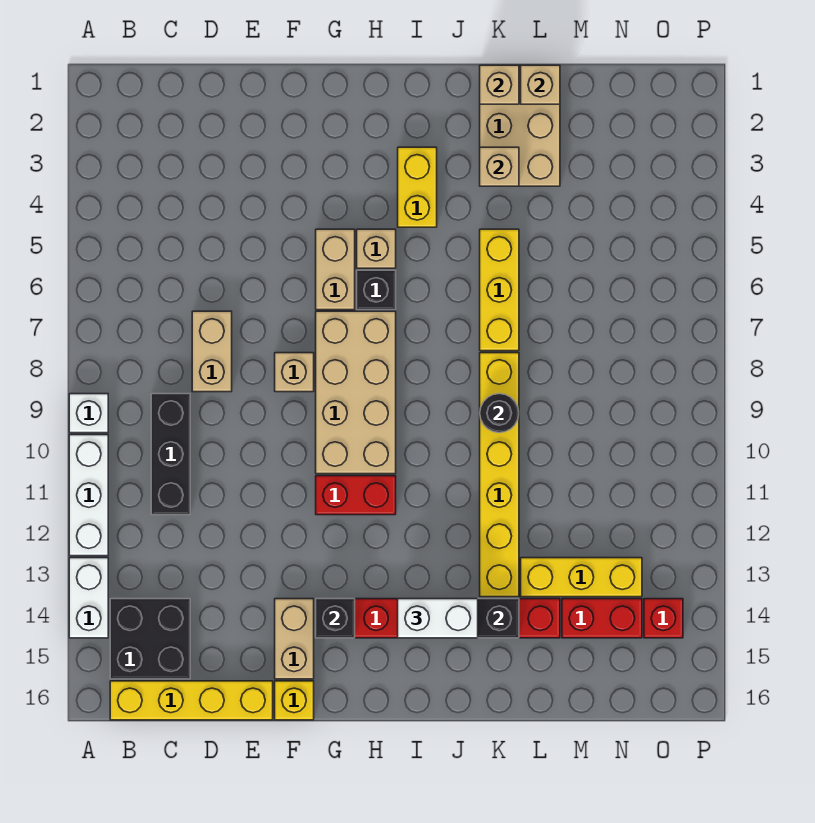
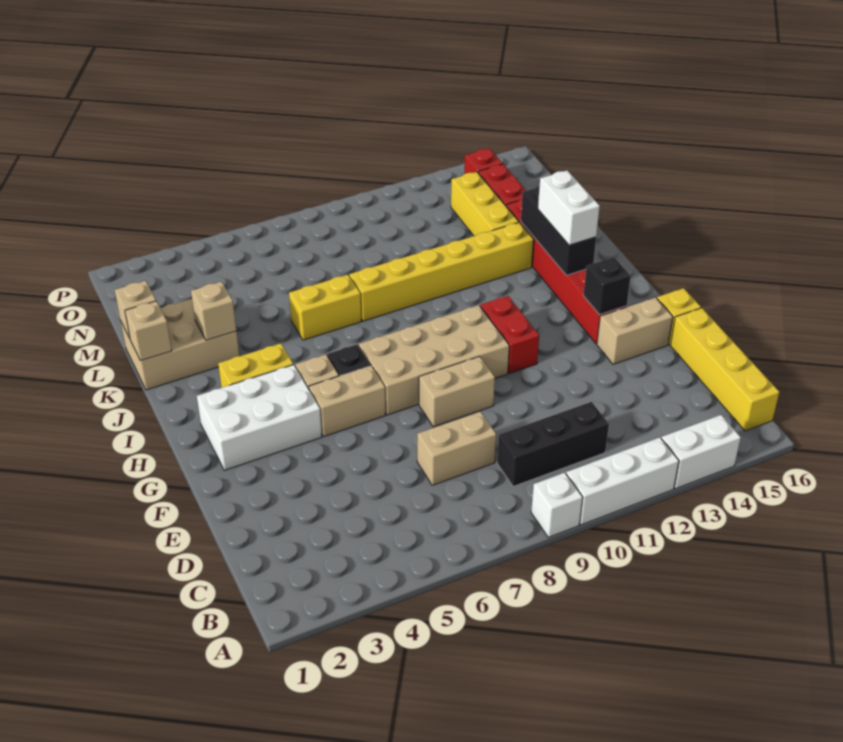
black brick B14:C15 level 1 -> none
tan brick F8 level 1 -> tan brick F8:F9 level 1
none -> white brick G2:H4 level 1
yellow brick K5:K7 level 1 -> yellow brick K6:K7 level 1
black round brick K9 level 2 -> none

